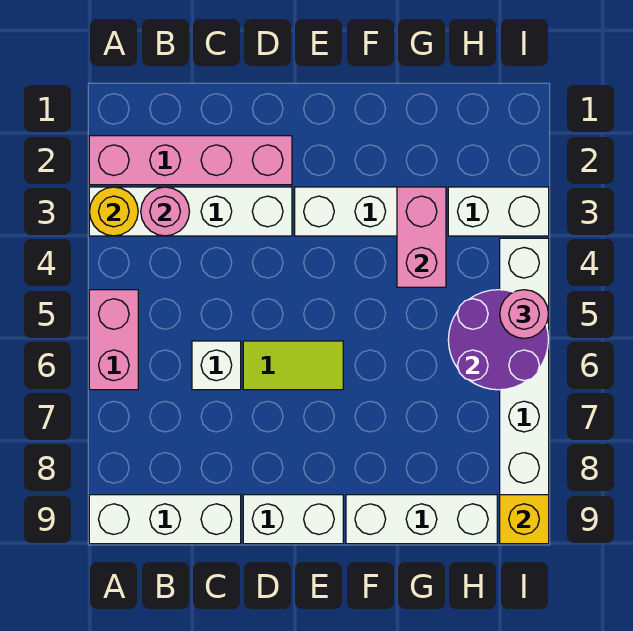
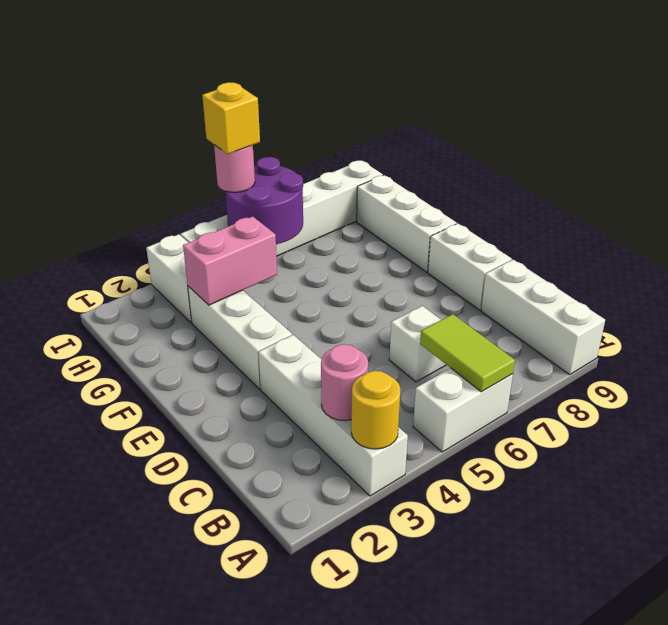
pink brick A2:D2 level 1 -> none
pink brick A5:A6 level 1 -> white brick A5:A6 level 1
lime tile D6:E6 level 1 -> lime tile A6:B6 level 2
yellow brick I9 level 2 -> yellow brick I5 level 4

